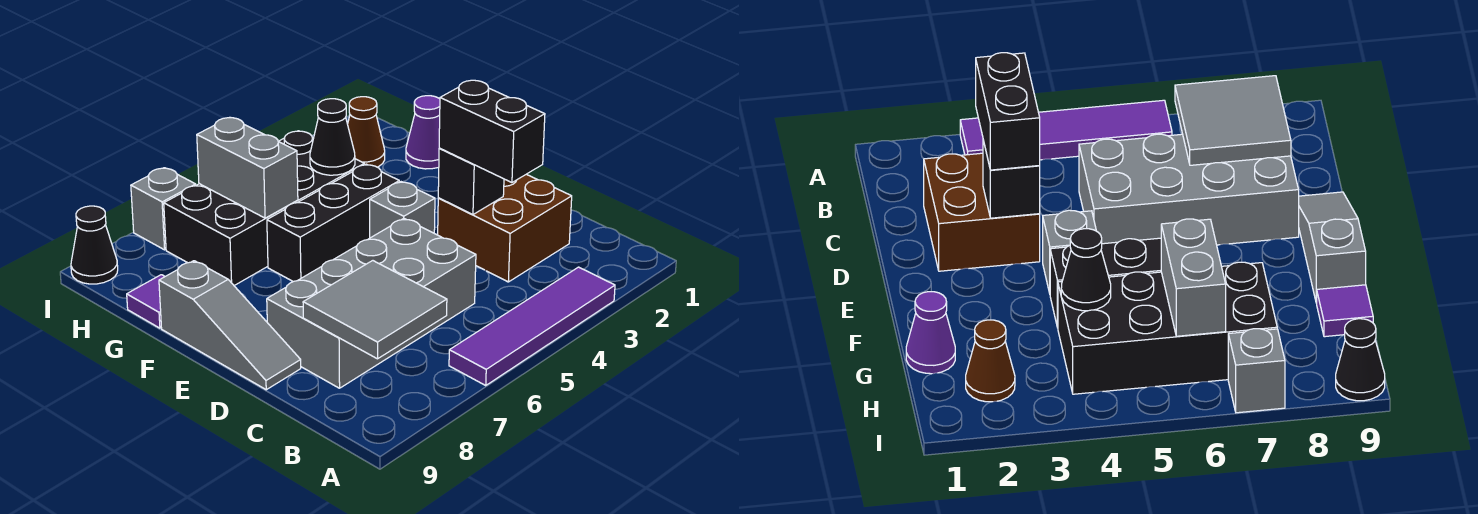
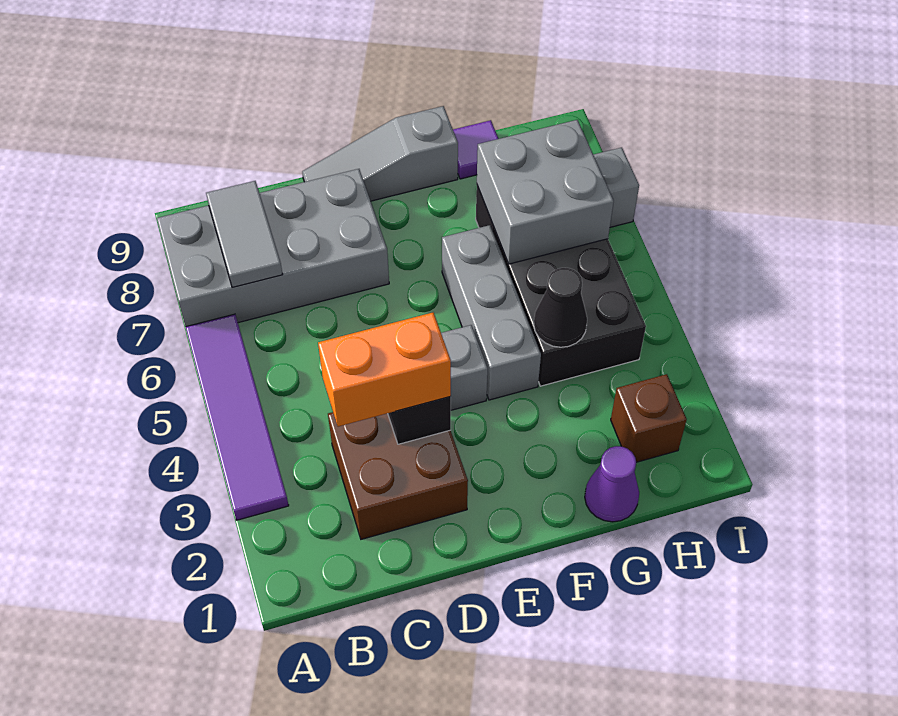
grey tile B7:C8 level 2 -> grey tile B7:B8 level 2
black brick C3:D3 level 3 -> orange brick C3:D3 level 3
grey brick C5:D8 level 1 -> grey brick A7:D8 level 1
black brick F4:F6 level 1 -> grey brick F4:F6 level 1
grey brick G6:H6 level 2 -> grey brick G6:H7 level 2
brown cone H2 level 1 -> brown brick H2 level 1
black cone I9 level 1 -> none

